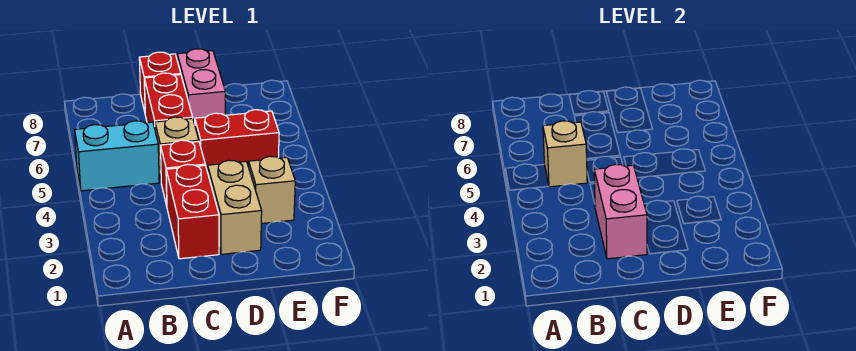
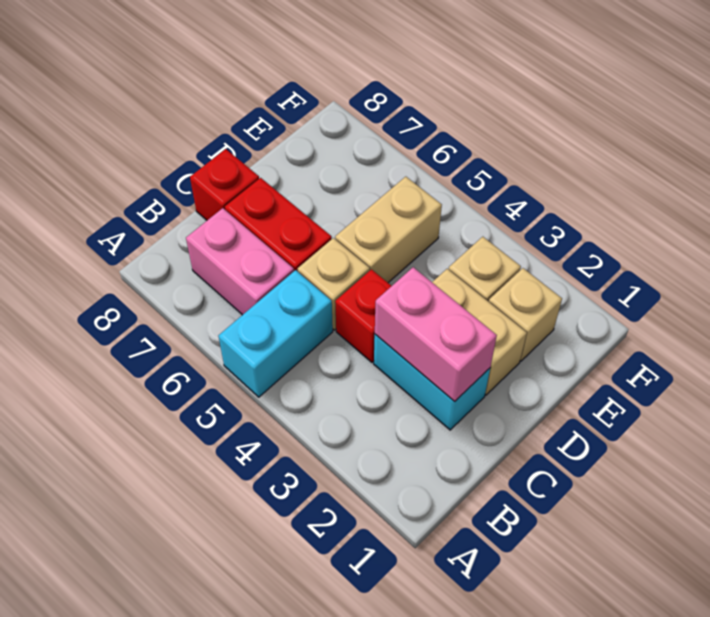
tan brick B5 level 2 -> tan brick E2 level 1
red brick C2:C3 level 1 -> cyan brick C2:C3 level 1
red brick D5:E5 level 1 -> tan brick D5:E5 level 1
pink brick D7:D8 level 1 -> pink brick B6:B7 level 1

